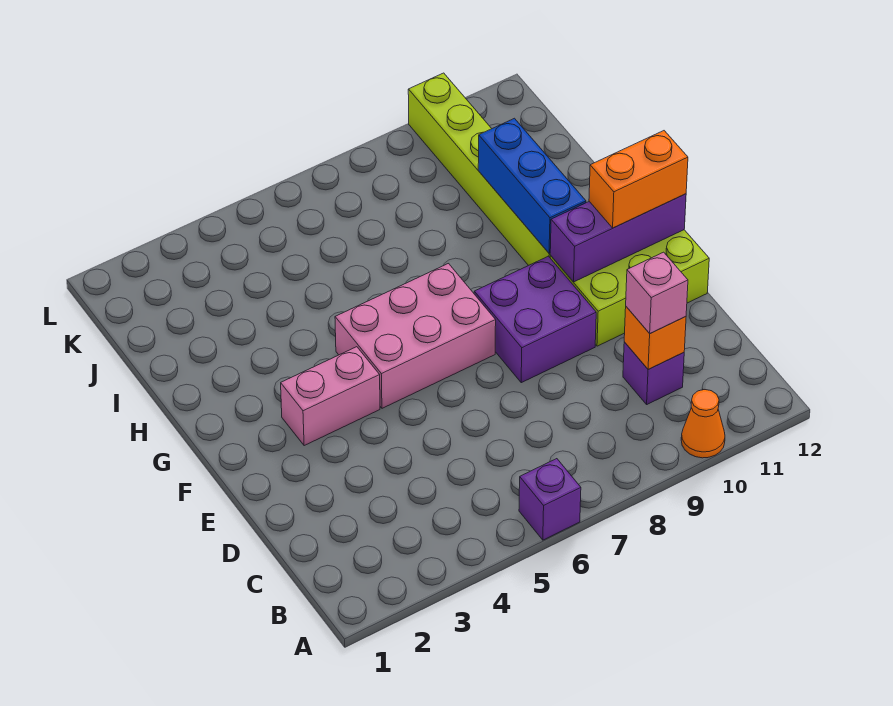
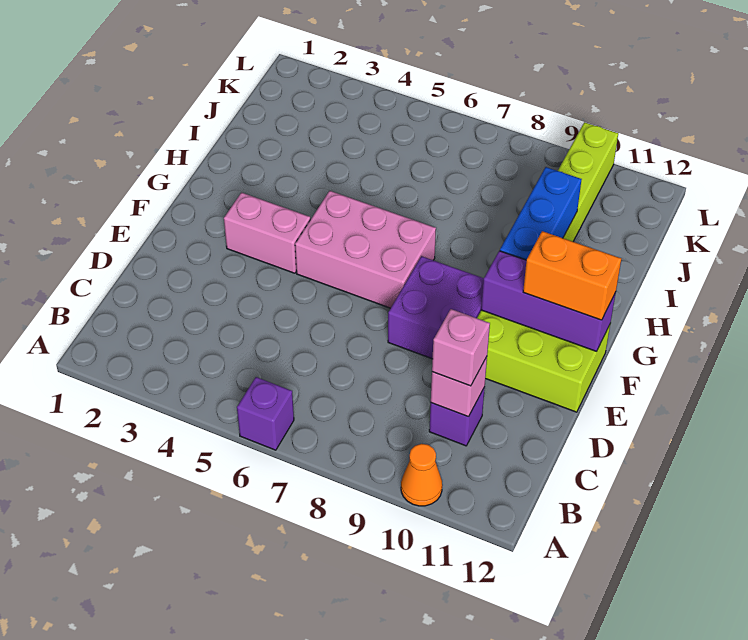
orange brick C10 level 2 -> pink brick C10 level 2

